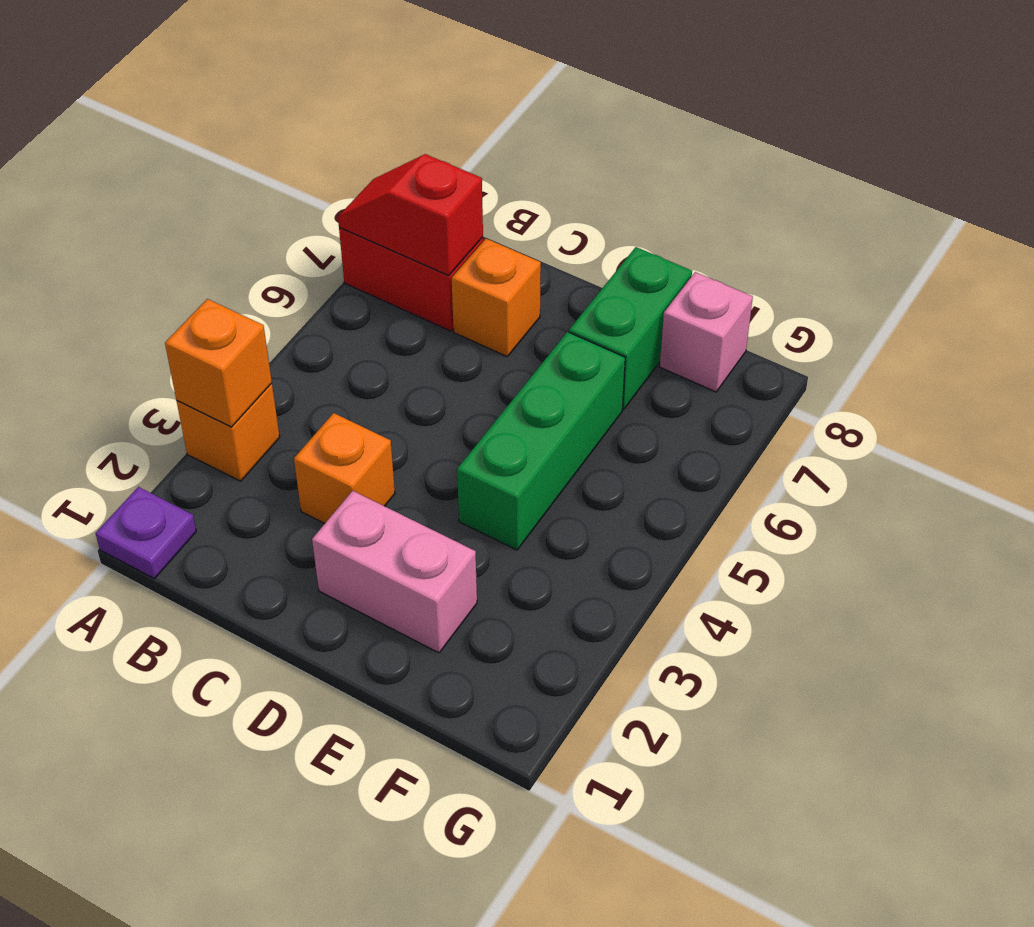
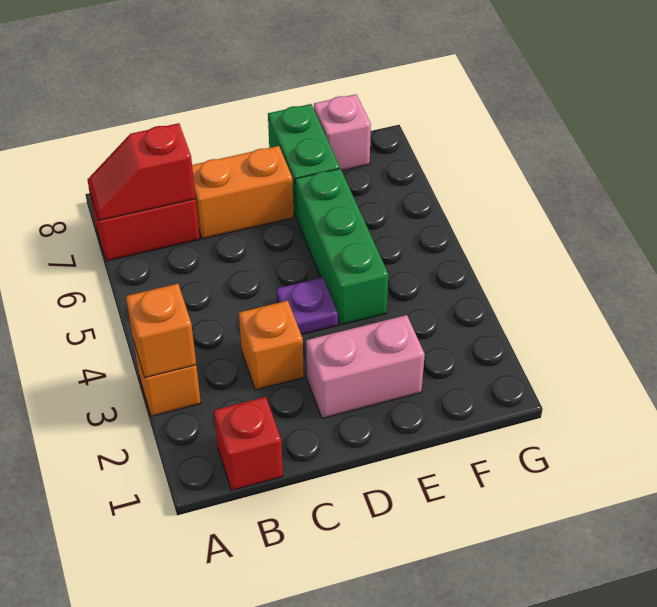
purple plate A1 level 1 -> purple plate D4 level 1
none -> red brick B1 level 1
orange brick C7 level 1 -> orange brick C7:D7 level 1

